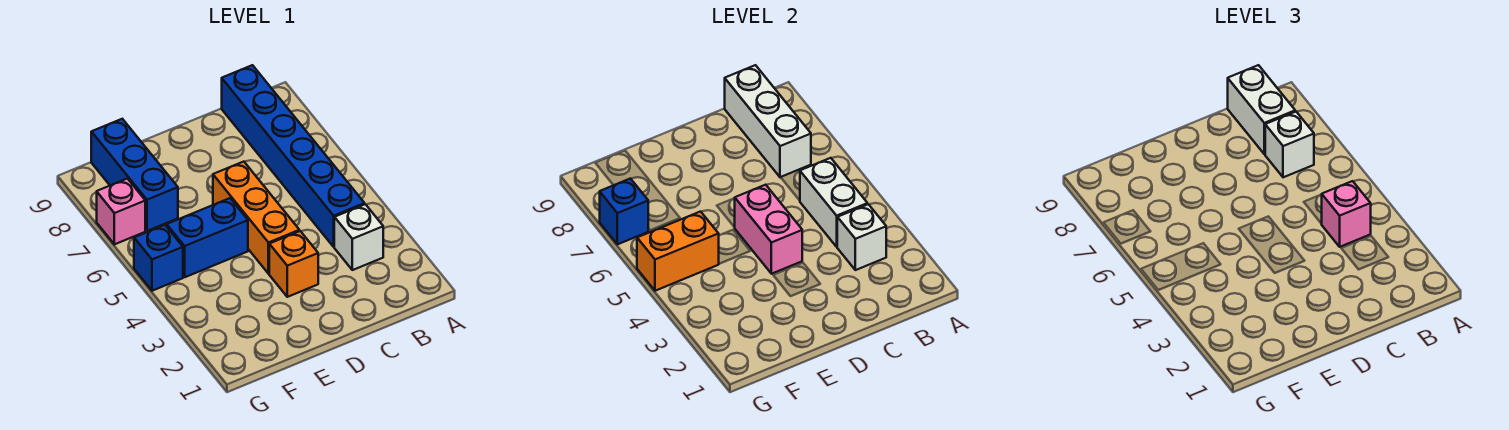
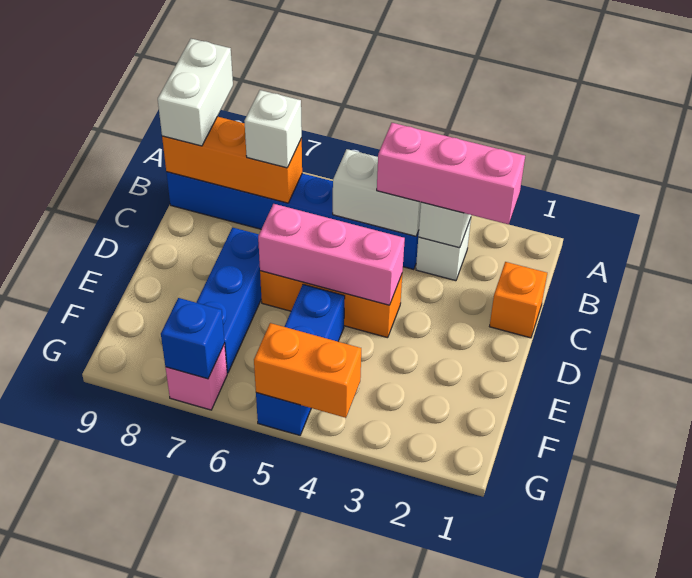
pink brick B4 level 3 -> pink brick B2:B4 level 3
white brick B7:B9 level 2 -> orange brick B7:B9 level 2
white brick B8:B9 level 3 -> white brick A9:B9 level 3
orange brick D3 level 1 -> orange brick C1 level 1
pink brick D4:D5 level 2 -> pink brick D4:D6 level 2
orange brick F5:G5 level 2 -> orange brick G4:G5 level 2
blue brick F7:F9 level 1 -> blue brick D7:F7 level 1

